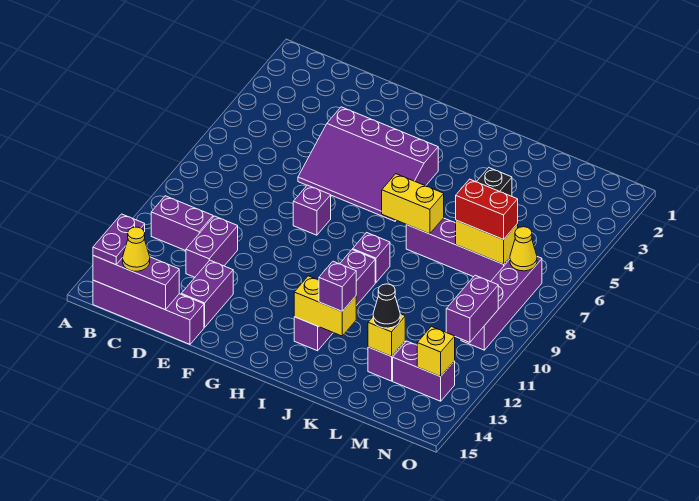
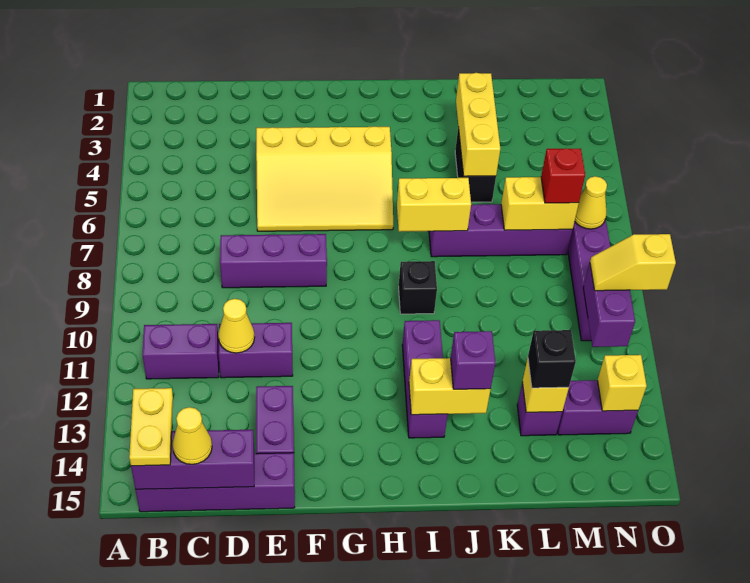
purple plate B14:B15 level 3 -> yellow plate B14:B15 level 3
purple brick D11:D12 level 1 -> purple brick D11:E11 level 1
none -> yellow cone D11 level 2
purple slope E4:H6 level 1 top 4 -> yellow slope E4:H6 level 1 top 4
purple brick F8 level 1 -> purple brick D8:F8 level 1
purple brick I9 level 1 -> black brick I9 level 1
purple brick I10:I13 level 1 -> purple brick I11:I13 level 1
none -> yellow brick K3:K5 level 2
red brick L7:M7 level 3 -> red brick M7 level 3
black cone L13 level 3 -> black brick L13 level 3
none -> yellow slope N10:O10 level 3 top O

